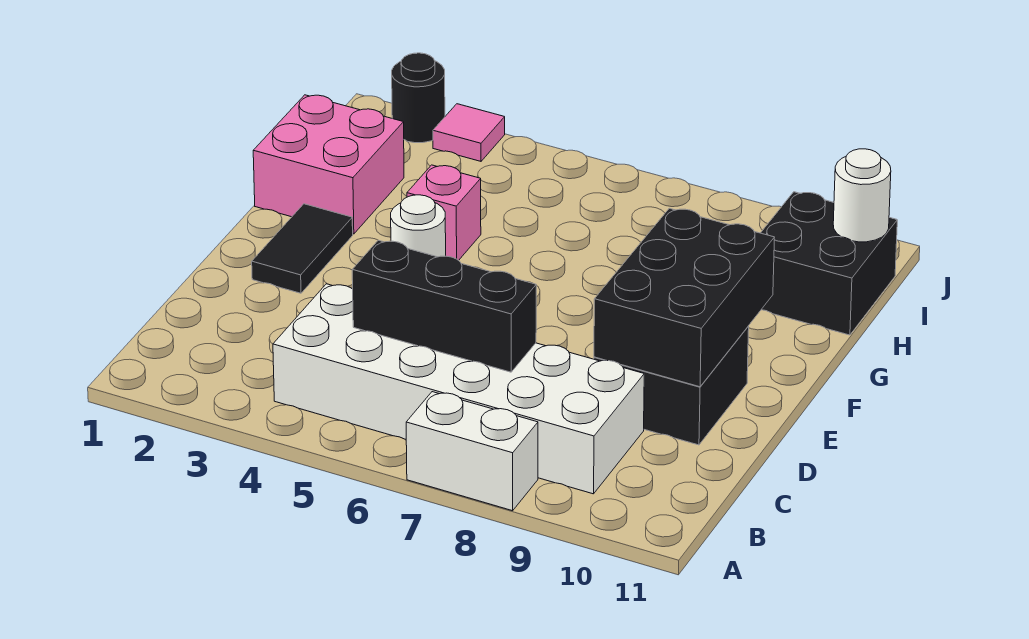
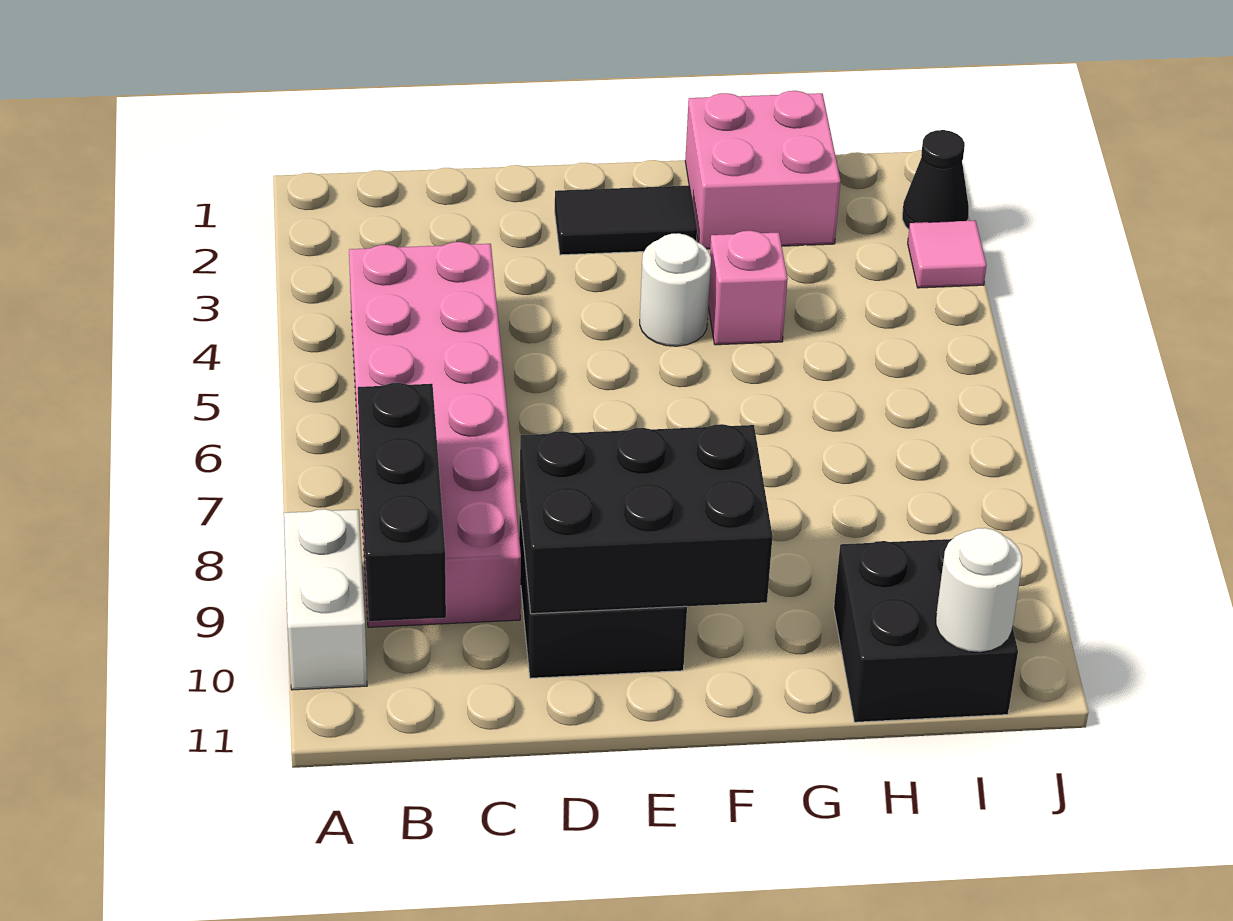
white brick A7:A8 level 1 -> white brick A9:A10 level 1
white brick B4:C9 level 1 -> pink brick B4:C9 level 1
black brick C5:C7 level 2 -> black brick B8:B10 level 2
black round brick J2 level 1 -> black cone J2 level 1

